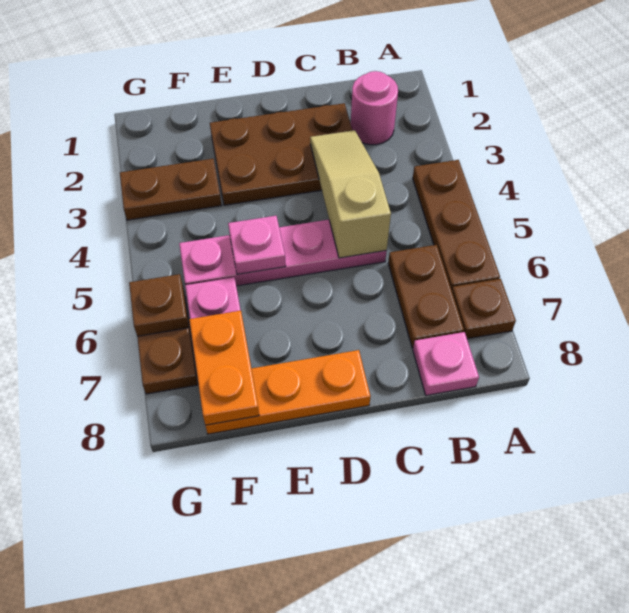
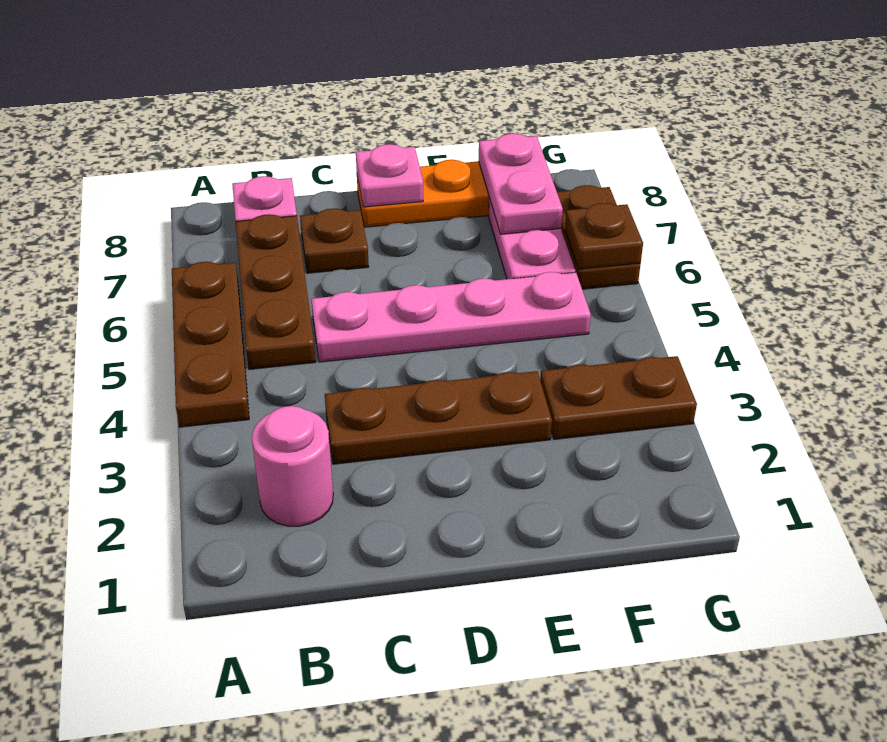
brown plate A7 level 1 -> brown plate C7 level 1
brown plate B6:B7 level 1 -> brown plate B5:B7 level 1
brown plate C2:E3 level 1 -> brown plate C3:E3 level 1
tan slope C3:C5 level 2 top 5 -> none
pink plate E5 level 2 -> pink plate D8 level 2
orange plate F7:F8 level 2 -> pink plate F7:F8 level 2

